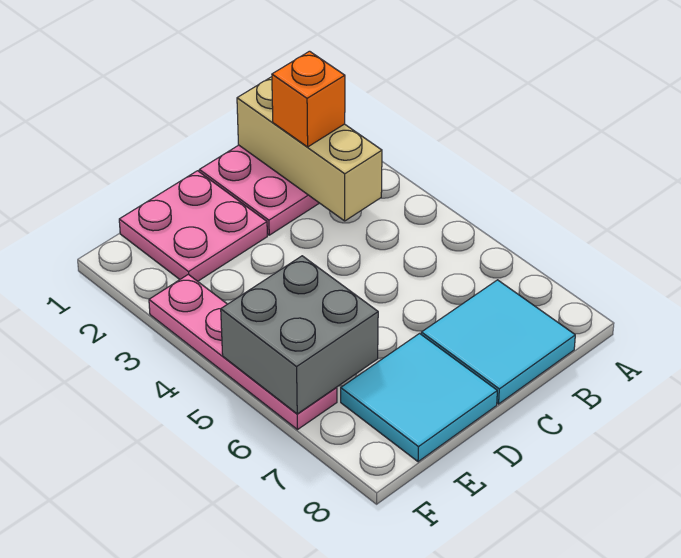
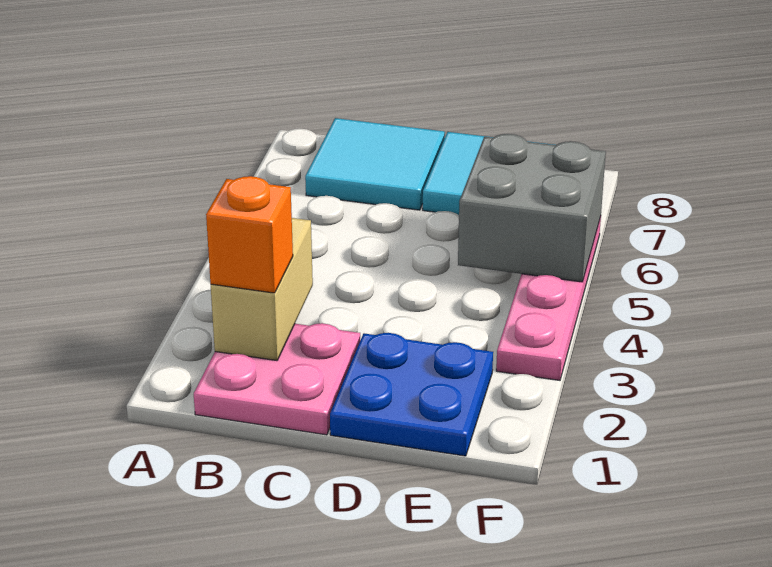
tan brick B1:B3 level 2 -> tan brick B2:B3 level 2
pink plate D1:E2 level 1 -> blue plate D1:E2 level 1

